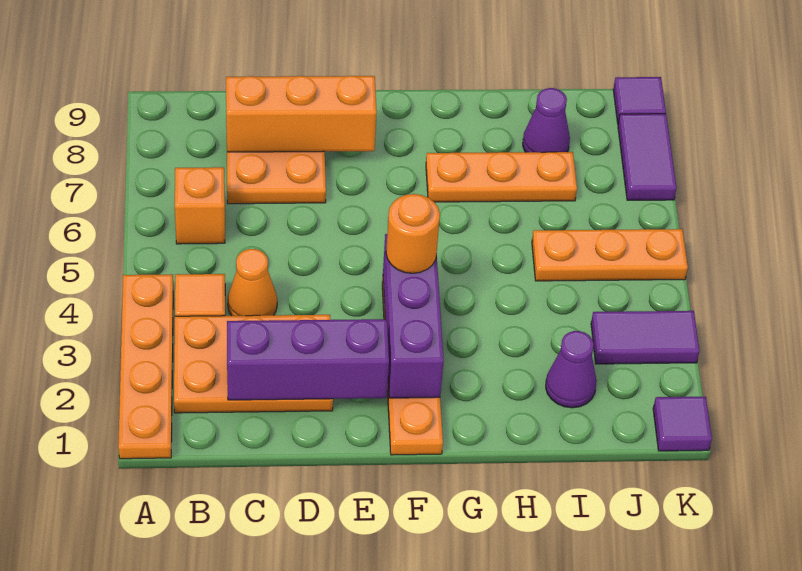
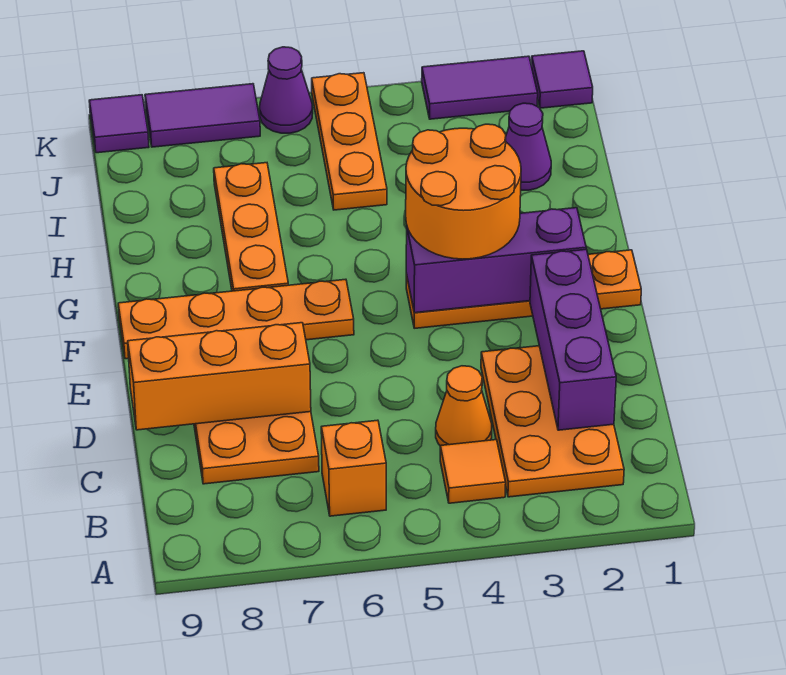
orange plate A1:A4 level 1 -> orange plate F6:F9 level 1
orange brick C8:E8 level 2 -> orange brick D7:D9 level 2
orange round brick F4 level 3 -> orange round brick F3:G4 level 3
purple cone I8 level 1 -> purple cone K6 level 1
purple tile J3:K3 level 1 -> purple tile K2:K3 level 1

